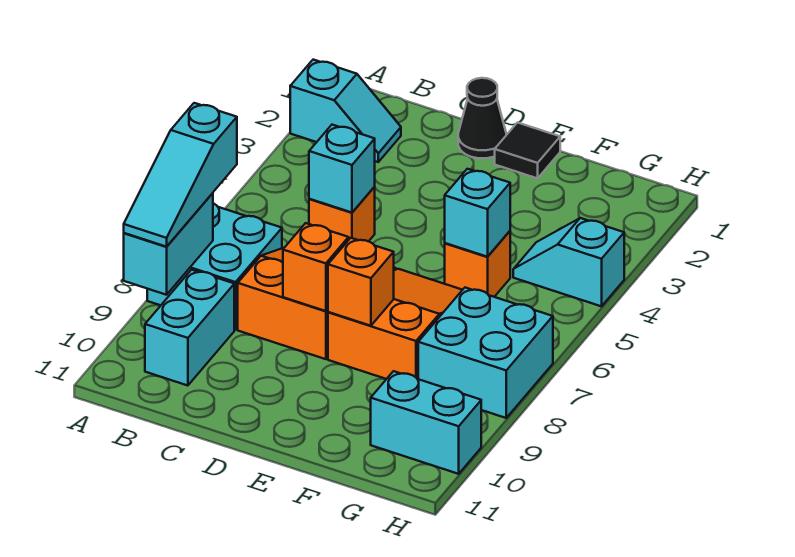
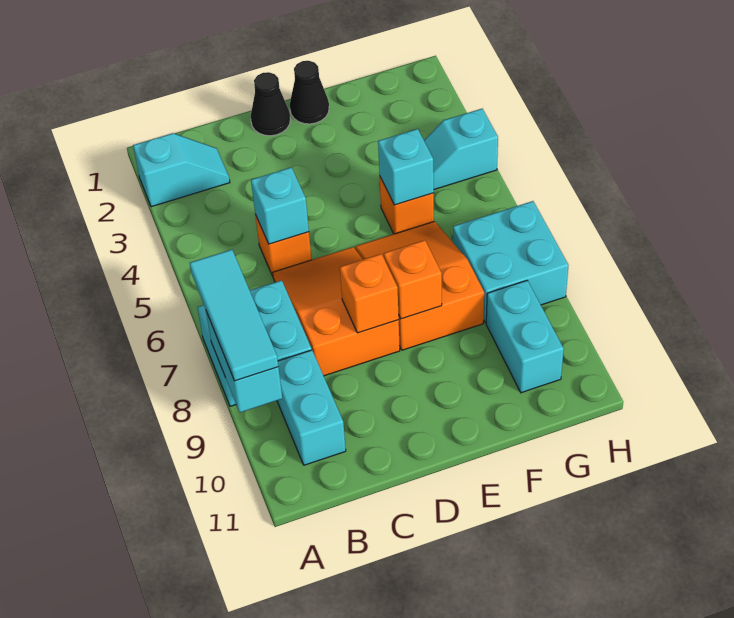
cyan slope A7:A9 level 3 top 7 -> cyan tile A7:A9 level 3
black tile E1 level 1 -> black cone E1 level 1
cyan brick G10:H10 level 1 -> cyan brick G9:G10 level 1

